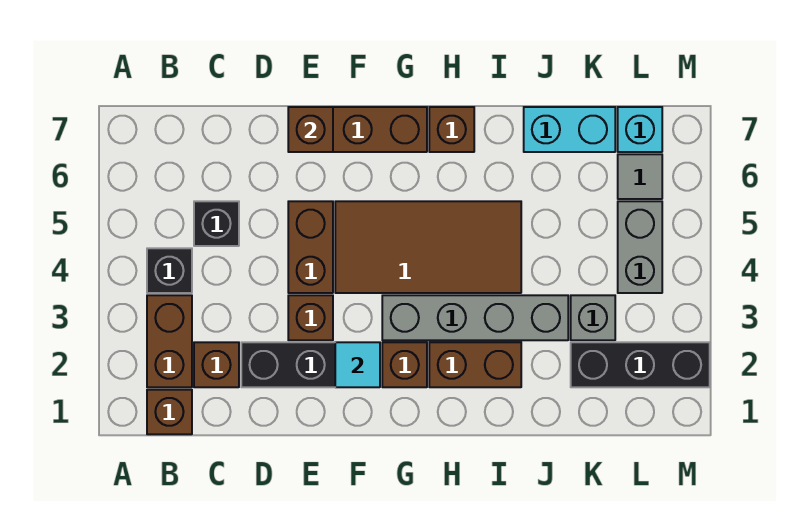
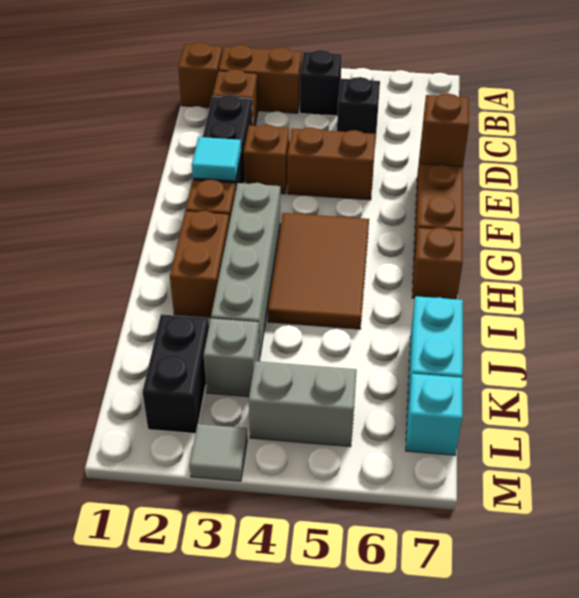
brown tile F4:I5 level 1 -> brown tile G4:I5 level 1
black brick K2:M2 level 1 -> black brick K2:L2 level 1
grey tile L6 level 1 -> grey tile M3 level 1

